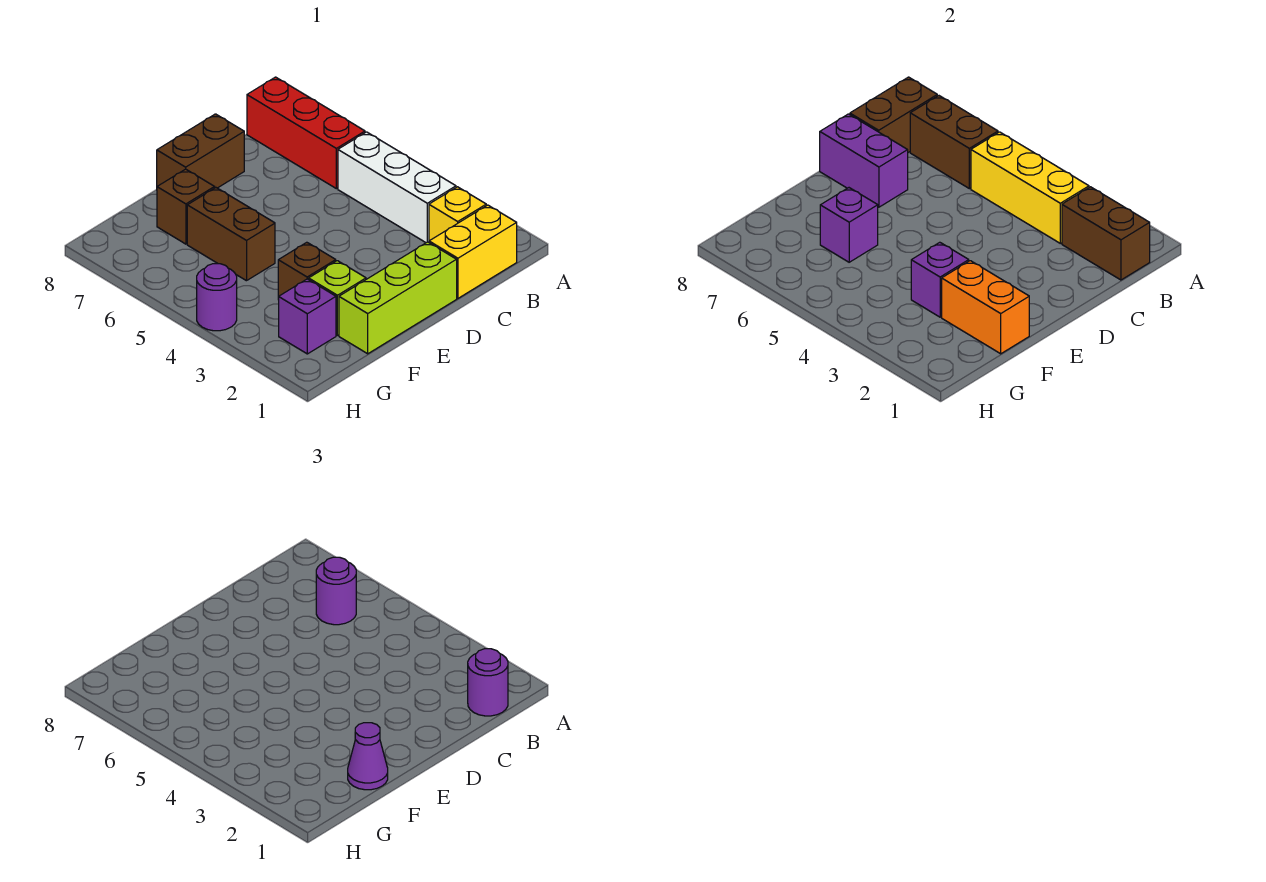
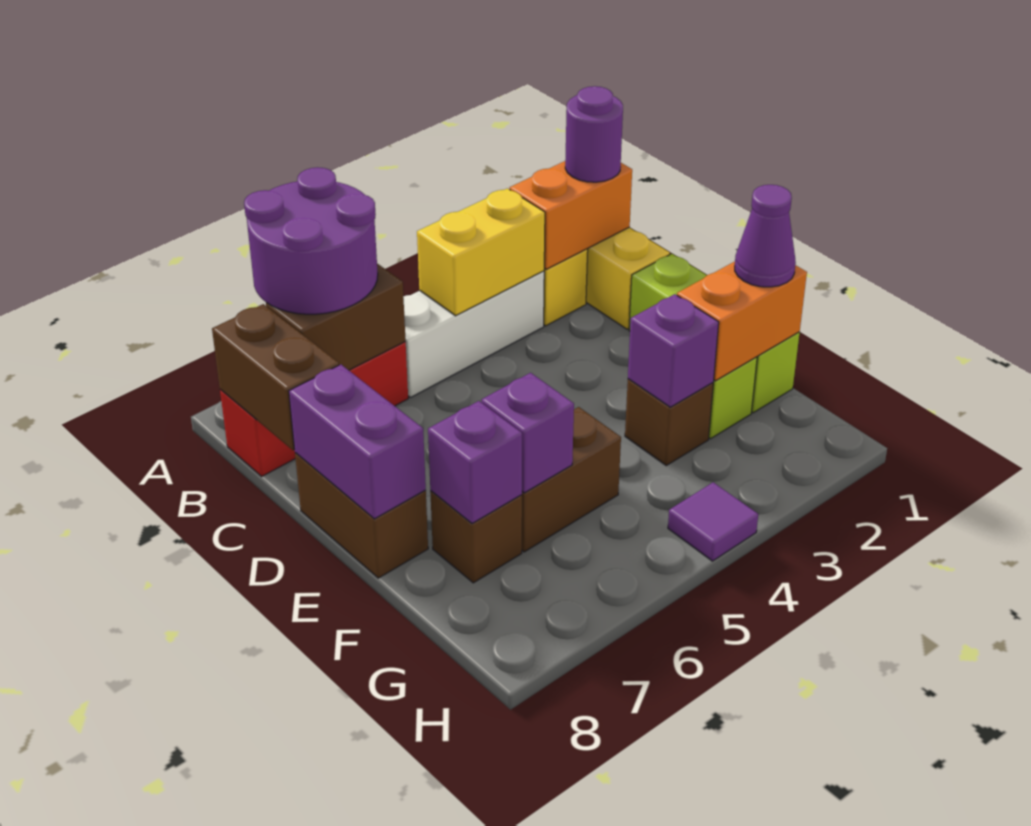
brown brick B1:B2 level 2 -> orange brick B1:B2 level 2
yellow brick B3:B5 level 2 -> yellow brick B3:B4 level 2
purple round brick B6 level 3 -> purple round brick A6:B7 level 3
purple brick D7:D8 level 2 -> purple brick D8:E8 level 2
purple brick G2 level 1 -> purple brick F7 level 2
purple round brick H4 level 1 -> purple tile H4 level 1

